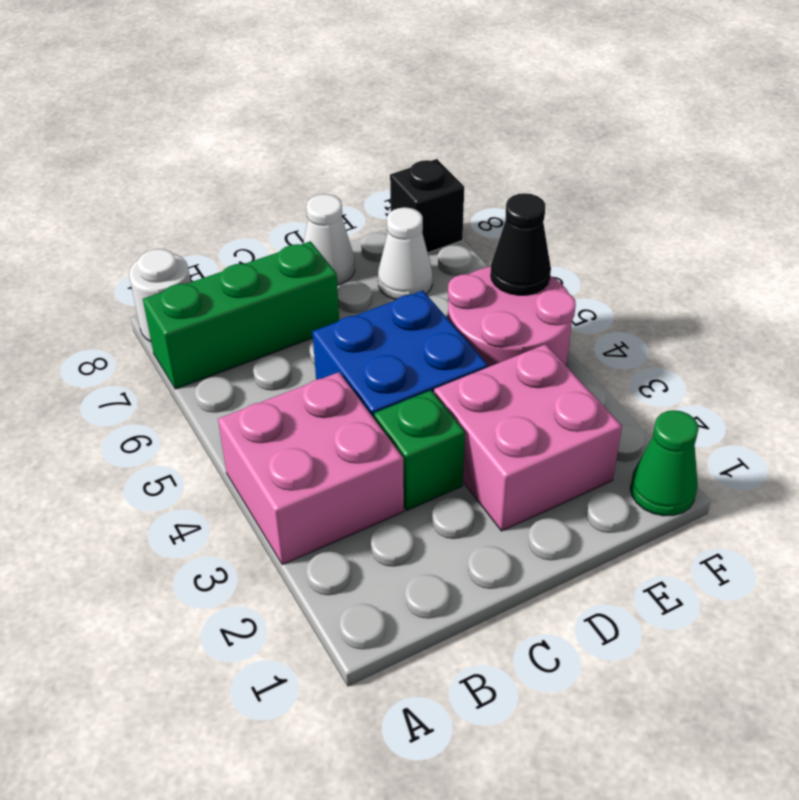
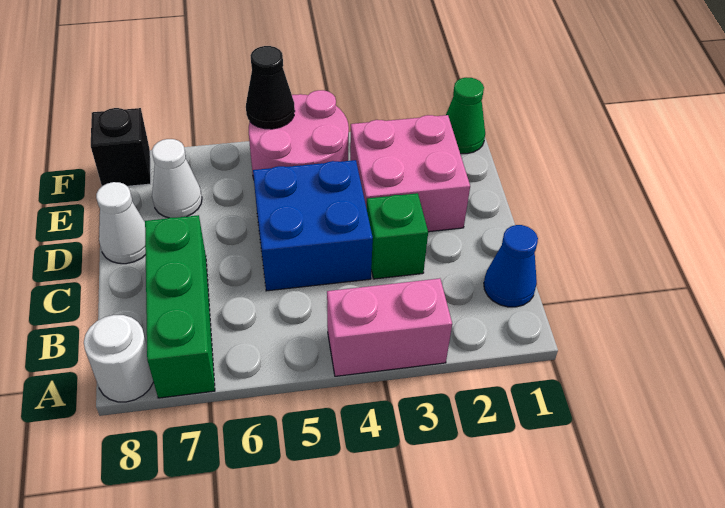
pink brick A3:B4 level 1 -> pink brick A3:A4 level 1
none -> blue cone B1 level 1

